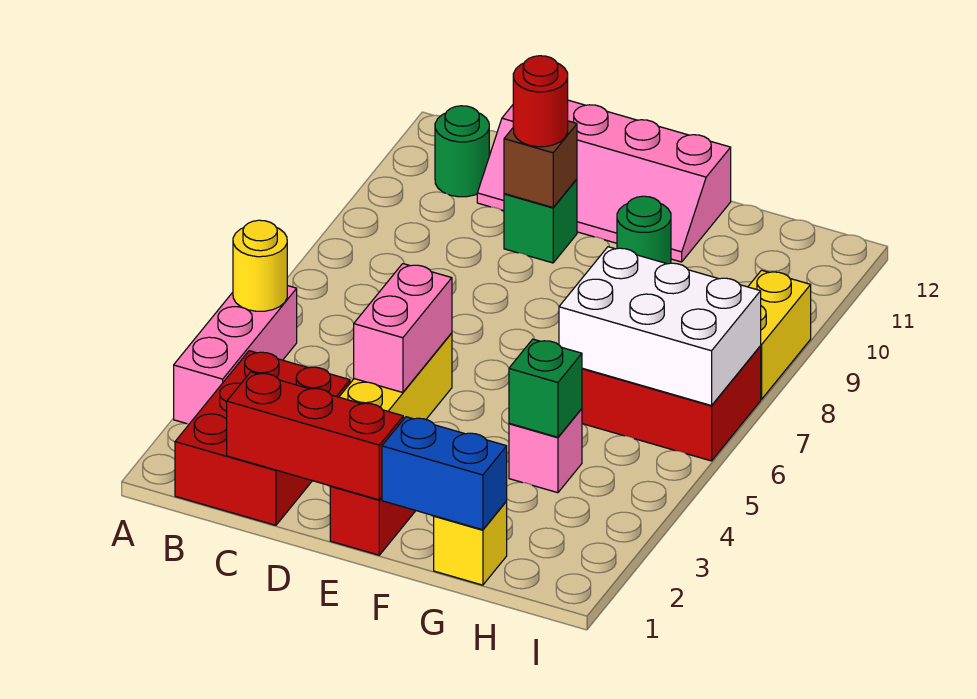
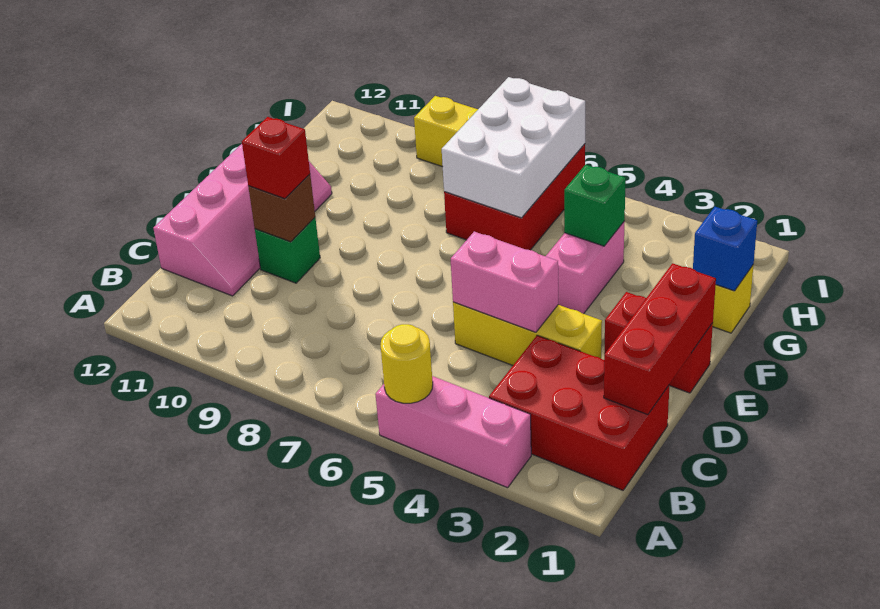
green round brick B11 level 1 -> none
red round brick D10 level 3 -> red brick D10 level 3
blue brick F1:G1 level 2 -> blue brick G1 level 2
green round brick F10 level 1 -> none
pink brick G4 level 1 -> pink brick F4:G4 level 1

